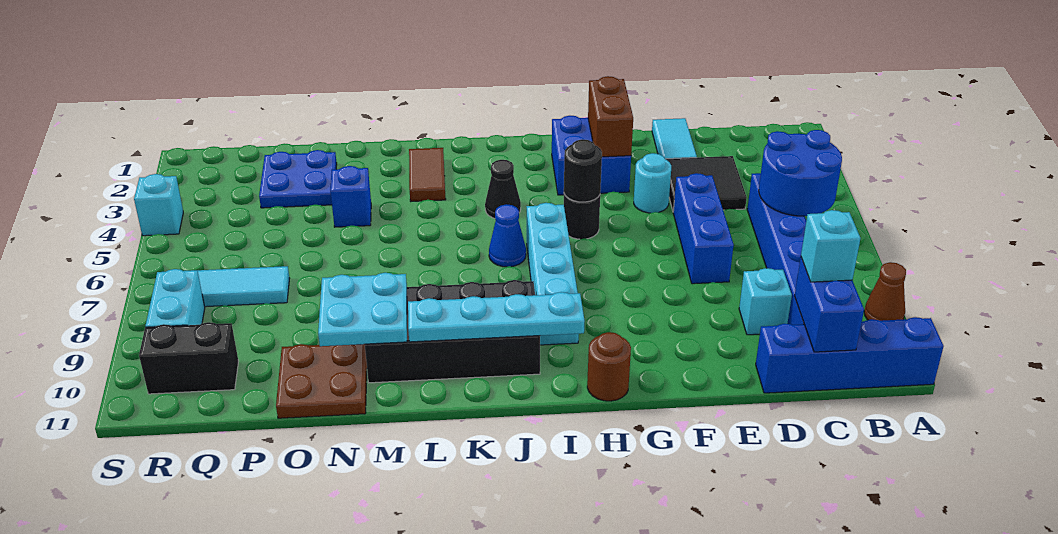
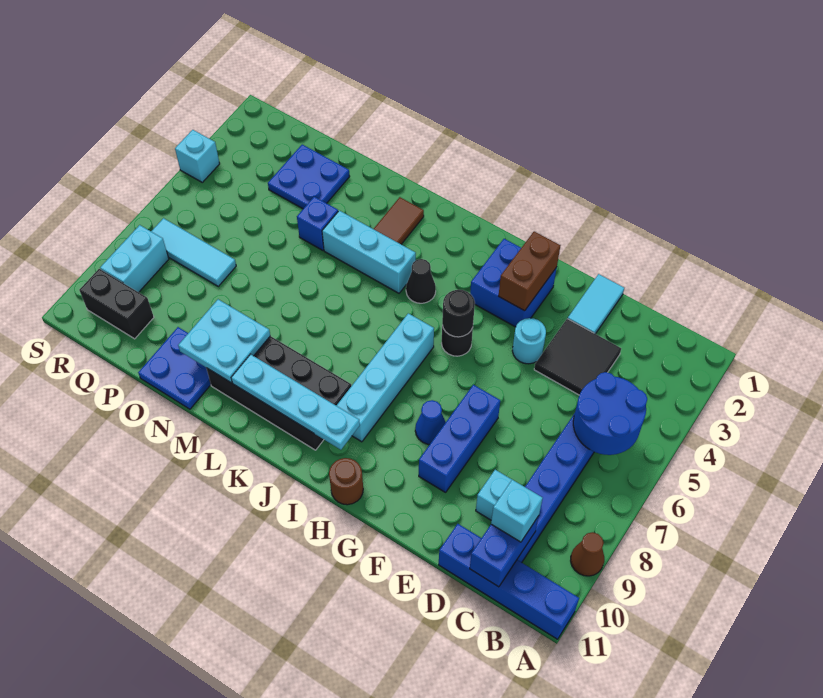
blue brick E5:E7 level 1 -> blue brick F7:F9 level 1
blue cone J6 level 1 -> blue cone G8 level 1
none -> cyan brick K4:M4 level 1
brown plate N10:O11 level 1 -> blue plate N10:O11 level 1

